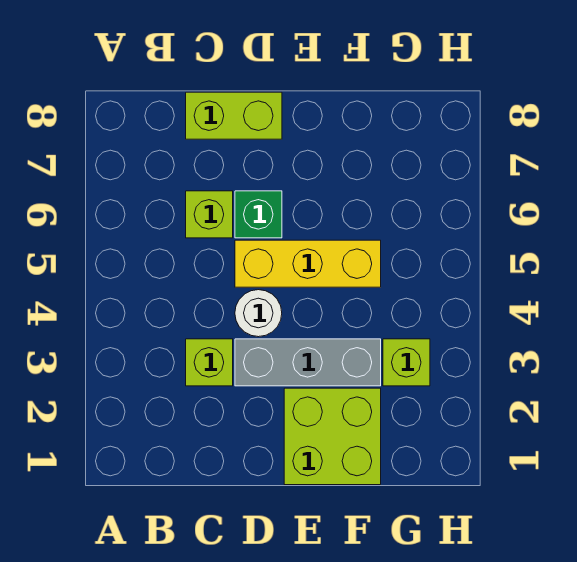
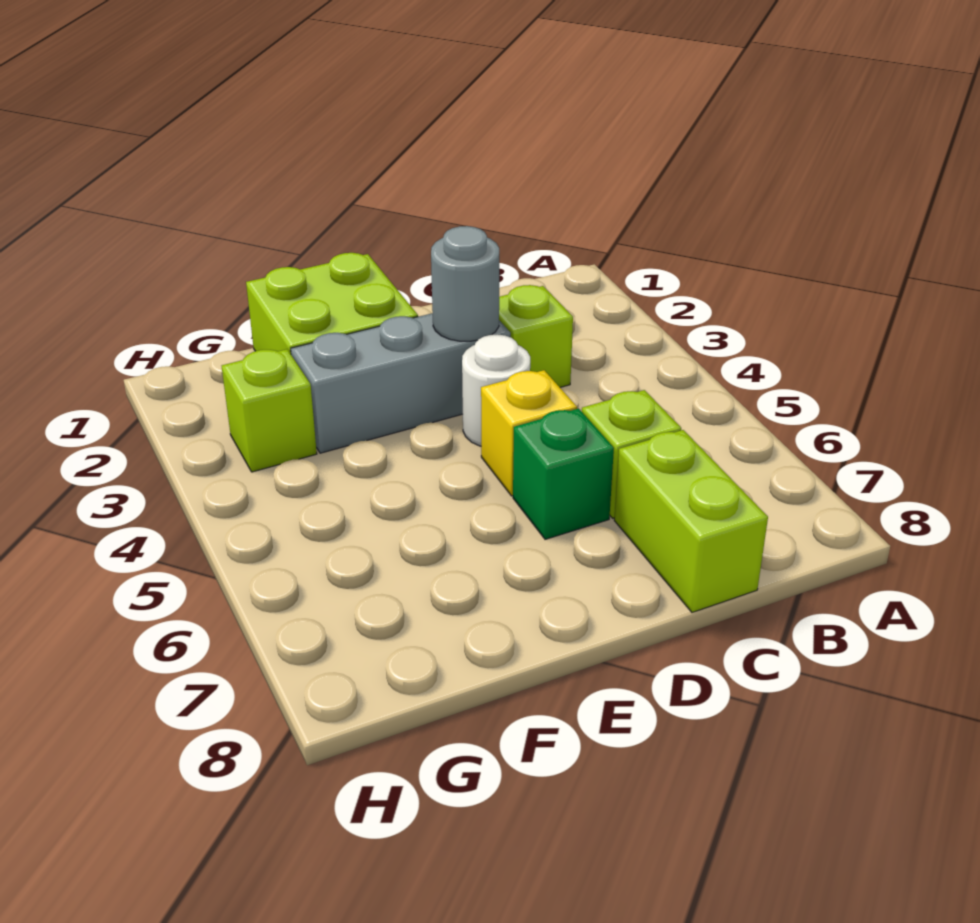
lime brick C8:D8 level 1 -> lime brick C7:C8 level 1
none -> grey round brick D3 level 2
yellow brick D5:F5 level 1 -> yellow brick D5 level 1

